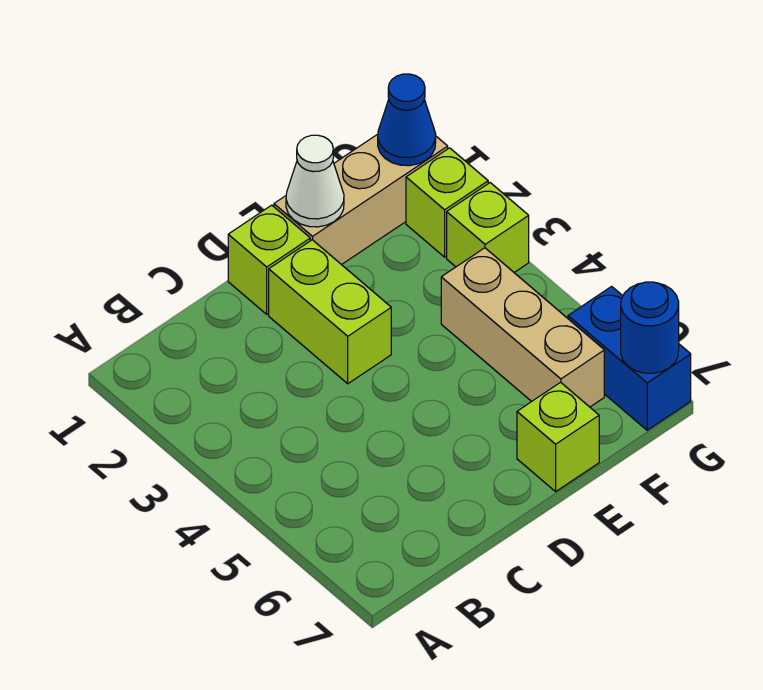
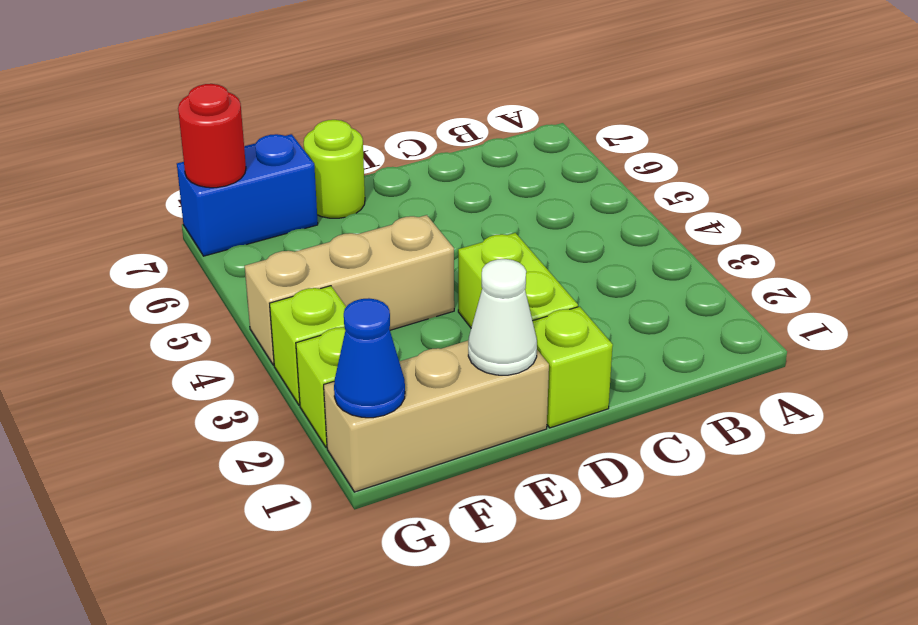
lime brick E7 level 1 -> lime round brick E7 level 1
tan brick F4:F6 level 1 -> tan brick E4:G4 level 1
blue brick G6:G7 level 1 -> blue brick F7:G7 level 1
blue round brick G7 level 2 -> red round brick G7 level 2

